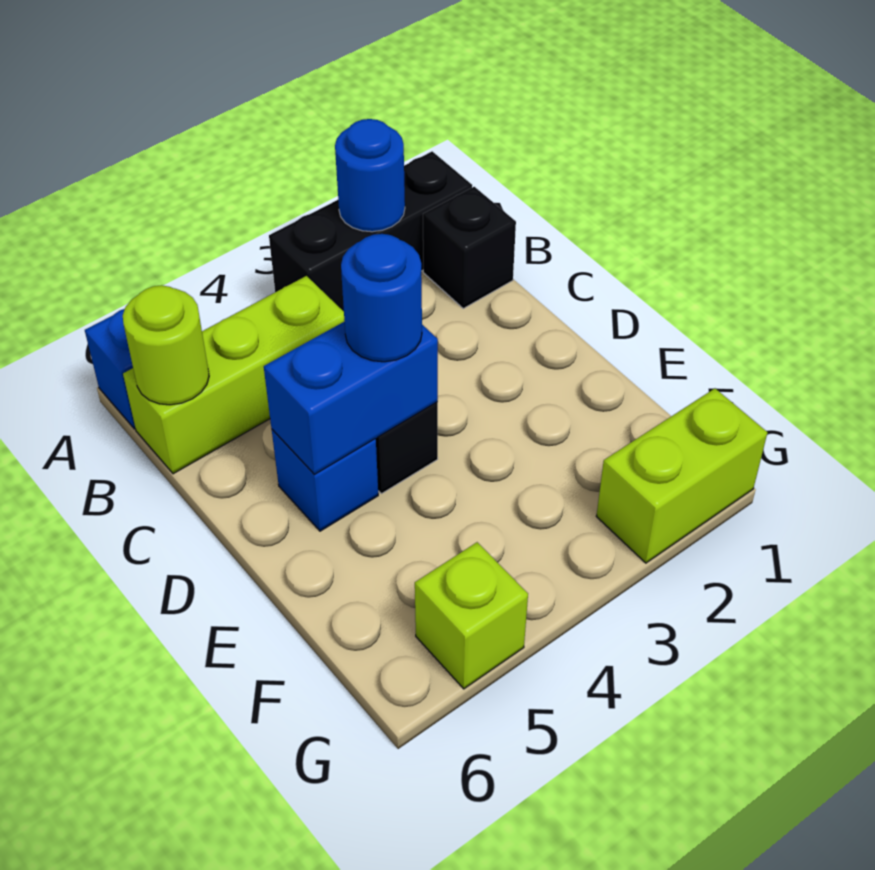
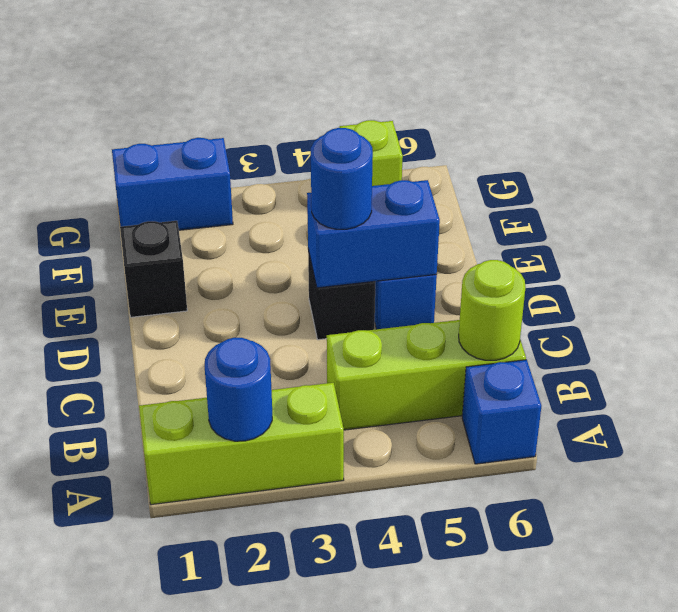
black brick A1:A3 level 1 -> lime brick A1:A3 level 1
black brick B1 level 1 -> black brick E1 level 1
lime brick G1:G2 level 1 -> blue brick G1:G2 level 1

